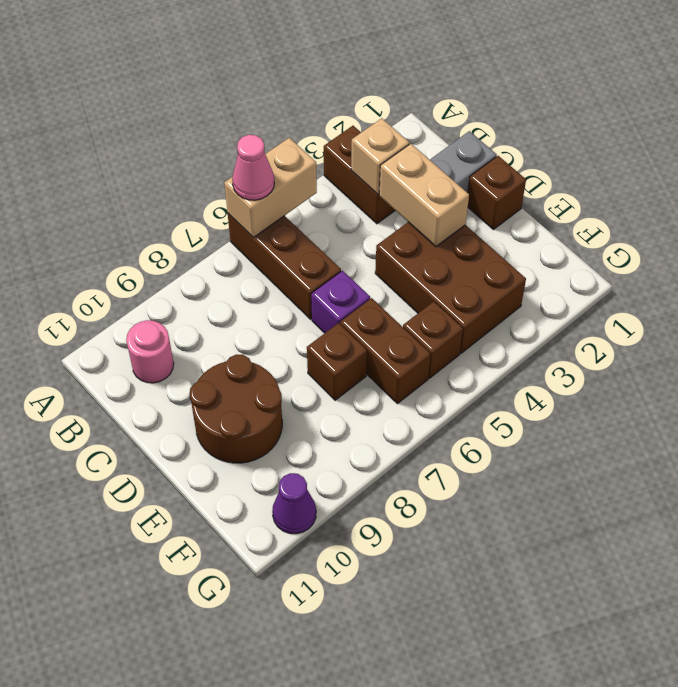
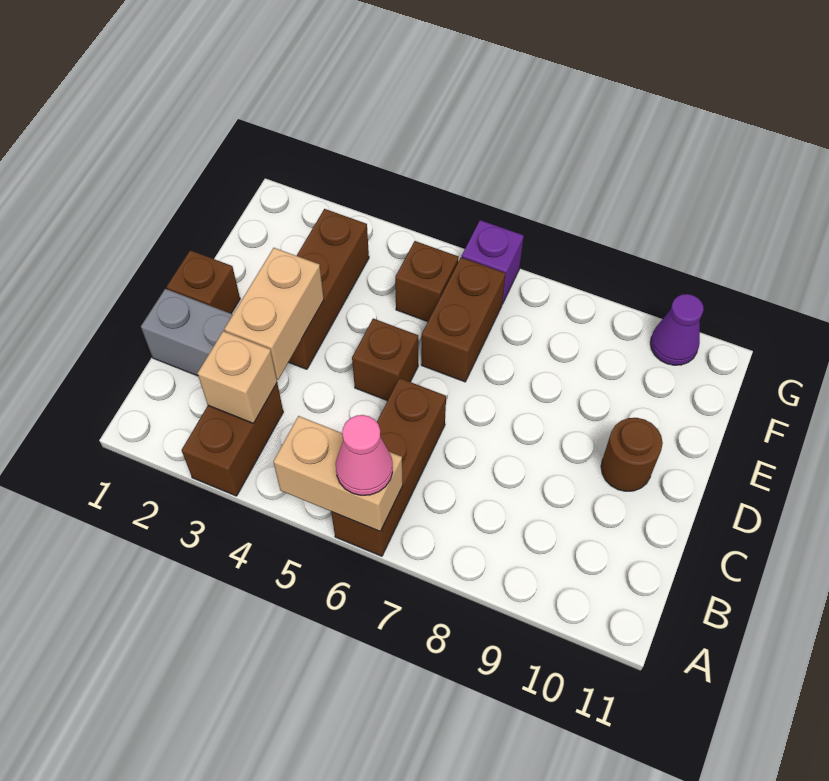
pink round brick B10 level 1 -> none
brown brick D3:F4 level 1 -> brown brick D3:F3 level 1
purple brick D6 level 1 -> purple brick G6 level 1
brown round brick D9:E10 level 1 -> brown round brick D10 level 1
brown brick E7 level 1 -> brown brick D5 level 1

